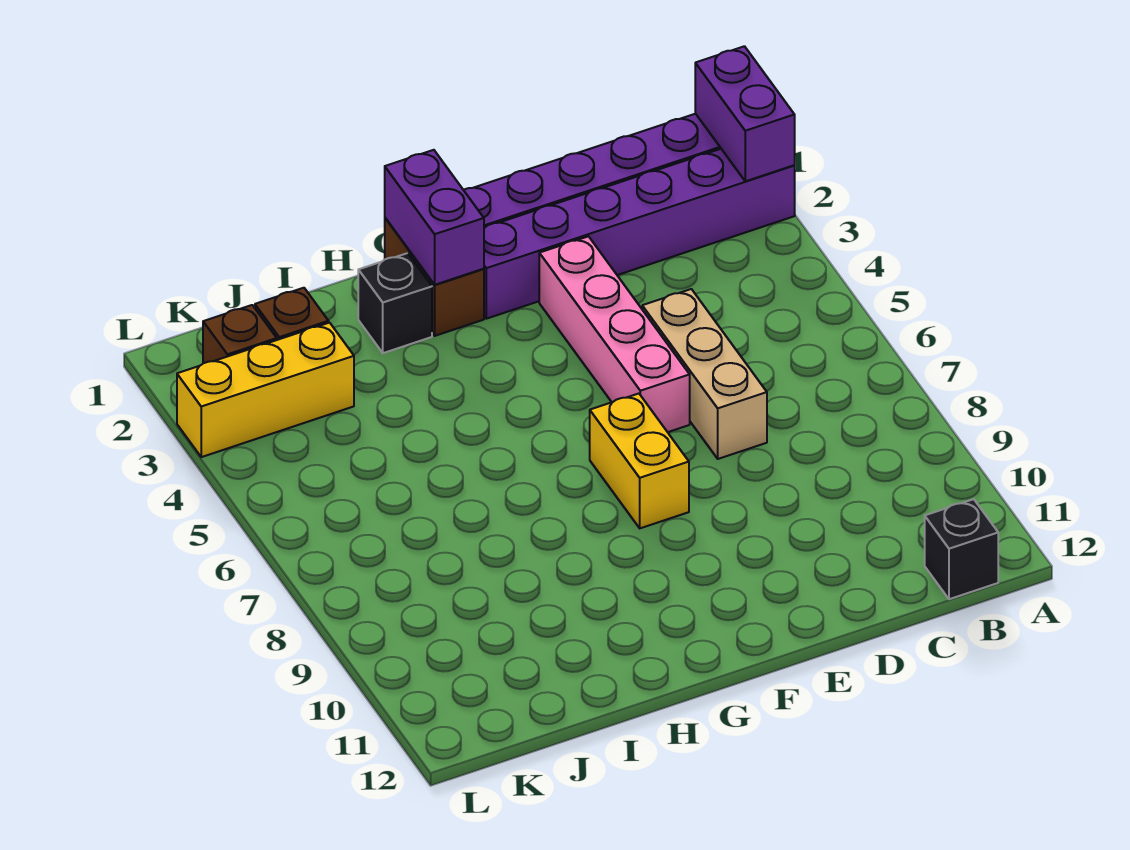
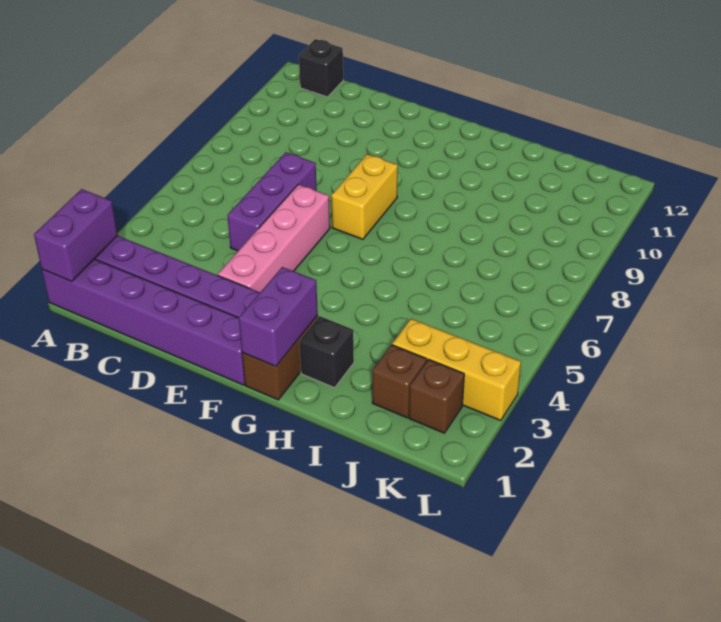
tan brick D5:D7 level 1 -> purple brick D5:D7 level 1

